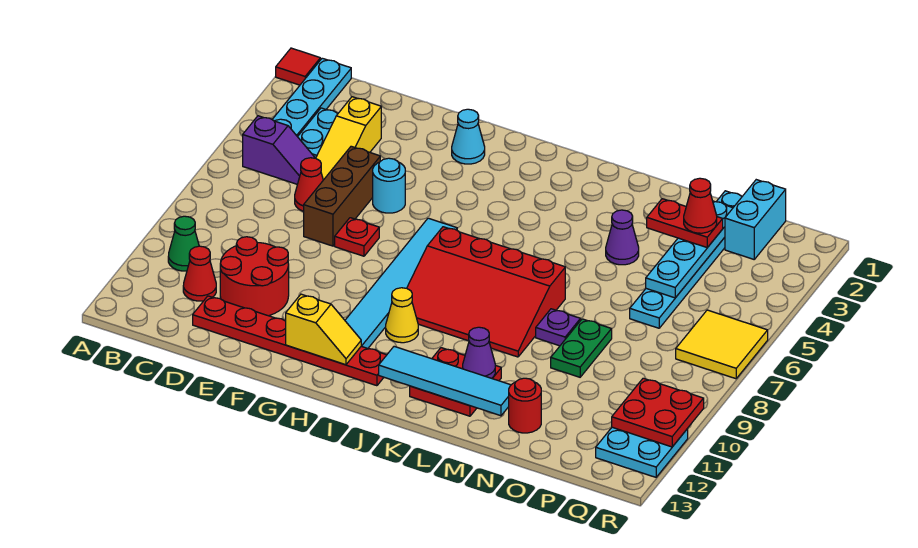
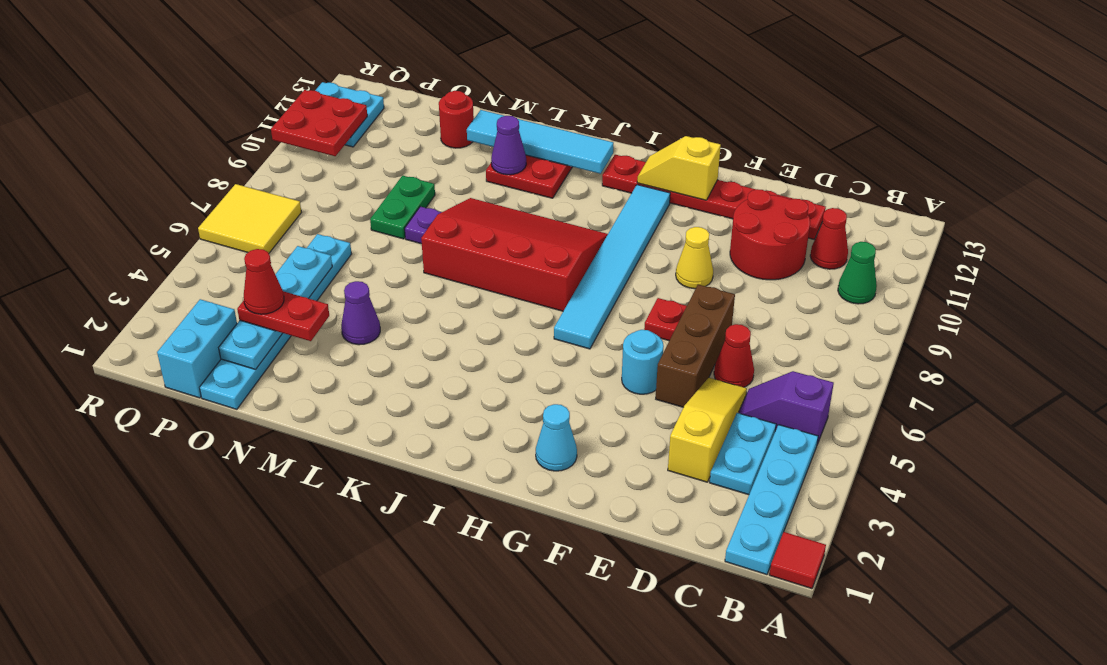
yellow cone I10 level 1 -> yellow cone F9 level 1

